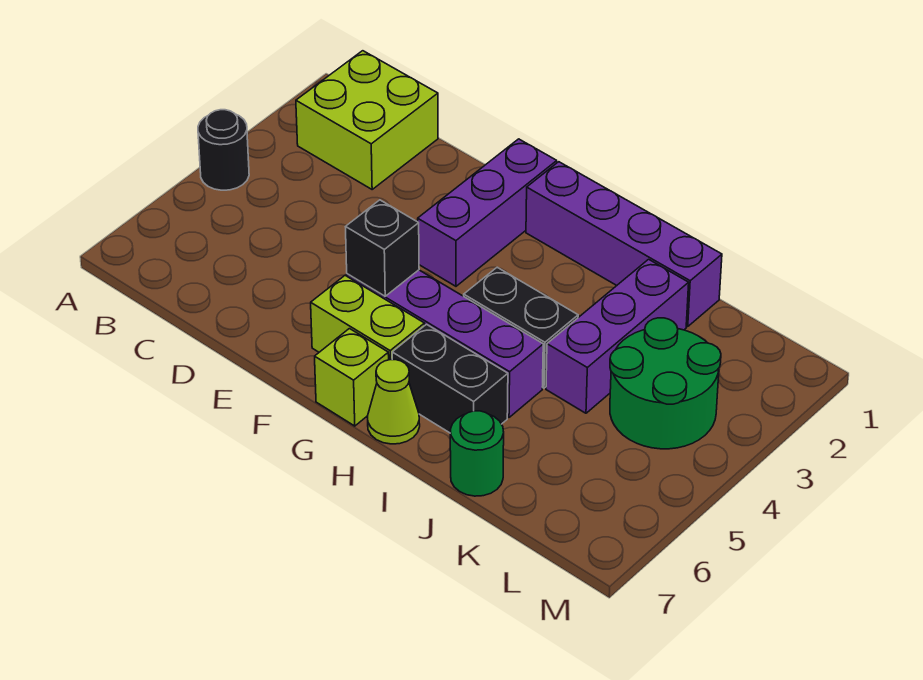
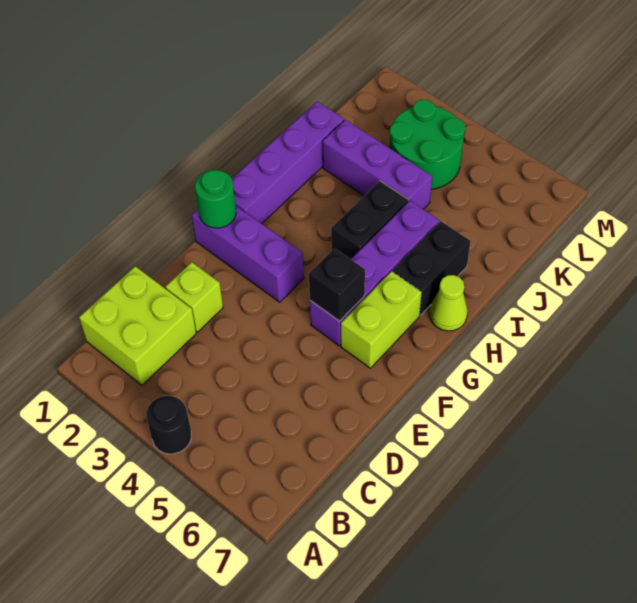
lime brick G7 level 1 -> lime brick D2 level 1
green round brick J7 level 1 -> green round brick F1 level 2

